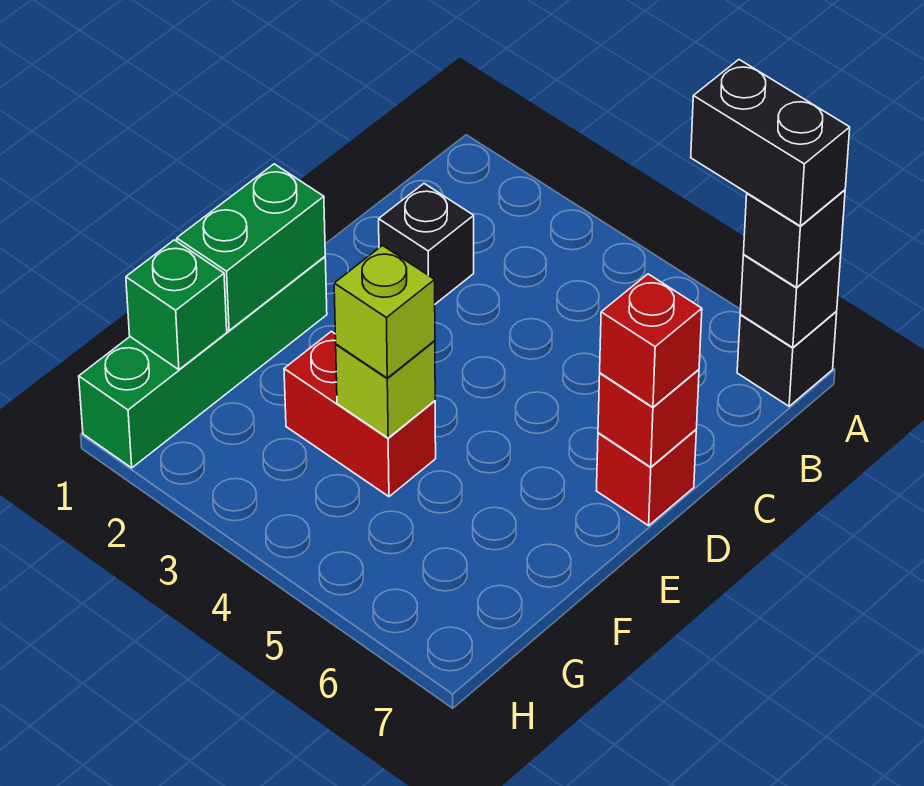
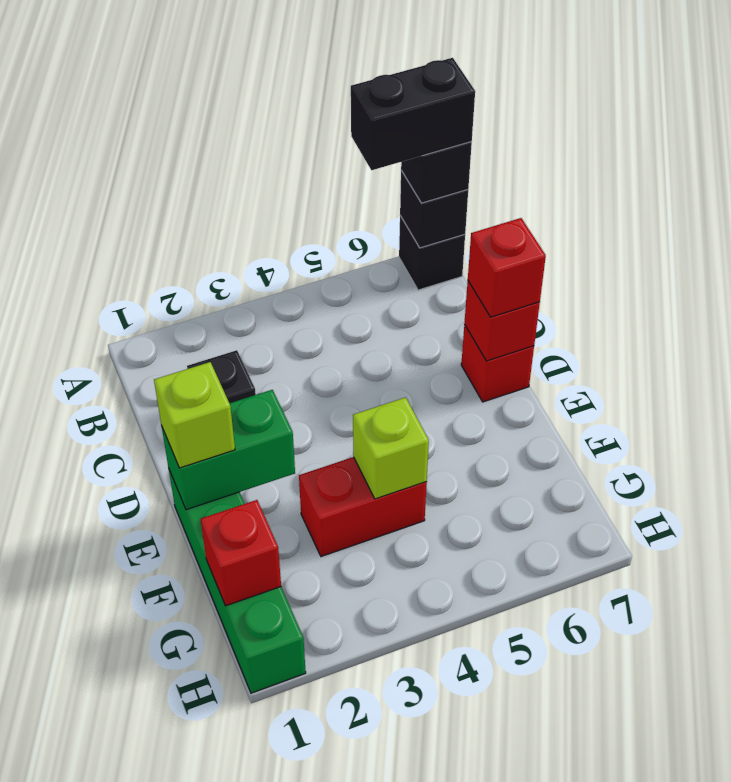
green brick E1:F1 level 2 -> green brick E1:E2 level 2
lime brick F4 level 3 -> lime brick E1 level 3
green brick G1 level 2 -> red brick G1 level 2

